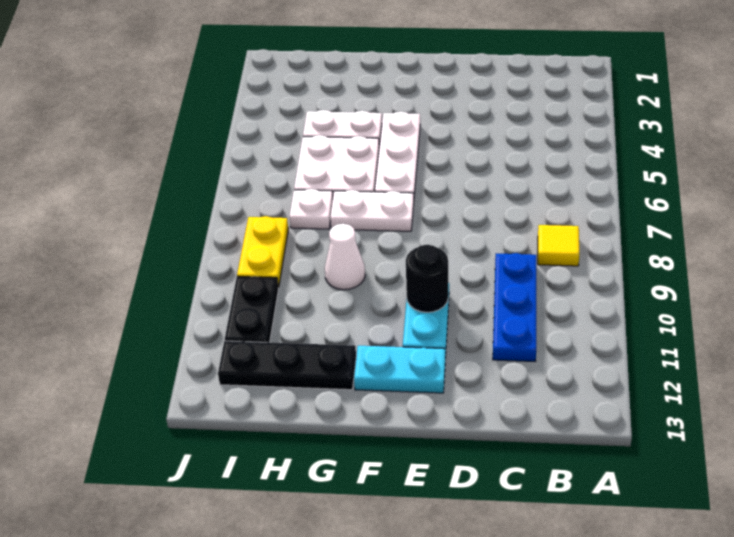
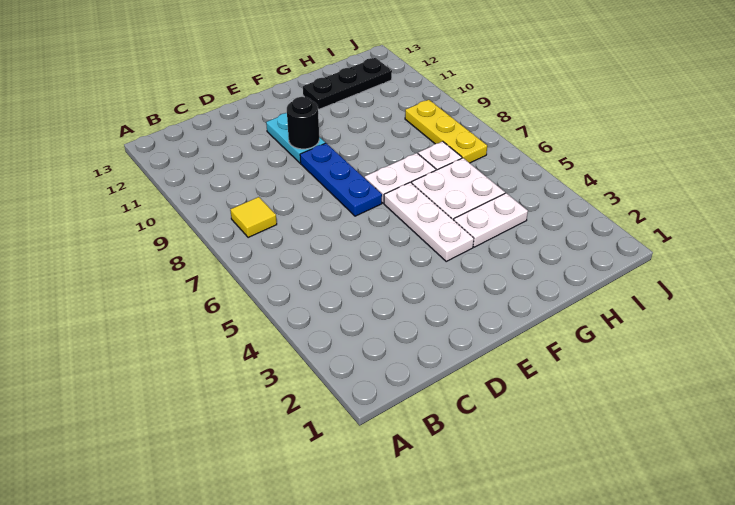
blue plate C9:C11 level 1 -> blue plate E7:E9 level 1
cyan plate E12:F12 level 1 -> none
white cone G9 level 1 -> none
yellow plate I8:I9 level 1 -> yellow plate I7:I9 level 1
black plate I10:I11 level 1 -> none

